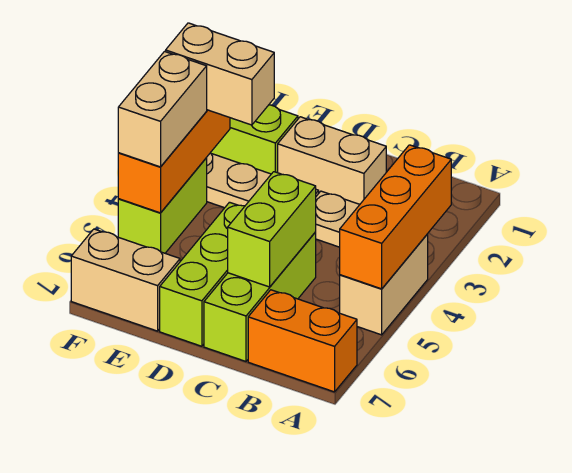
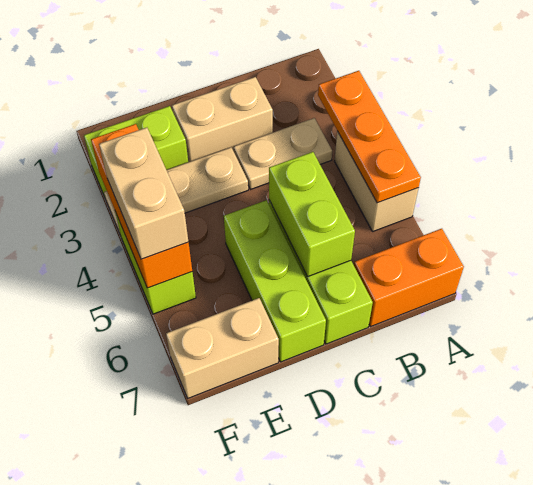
orange brick A3:A5 level 2 -> orange plate A3:A5 level 2
tan brick E3:F3 level 3 -> none

